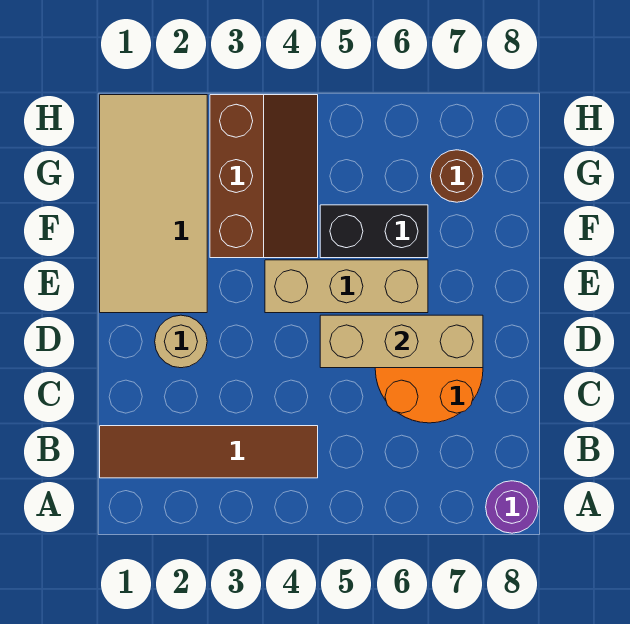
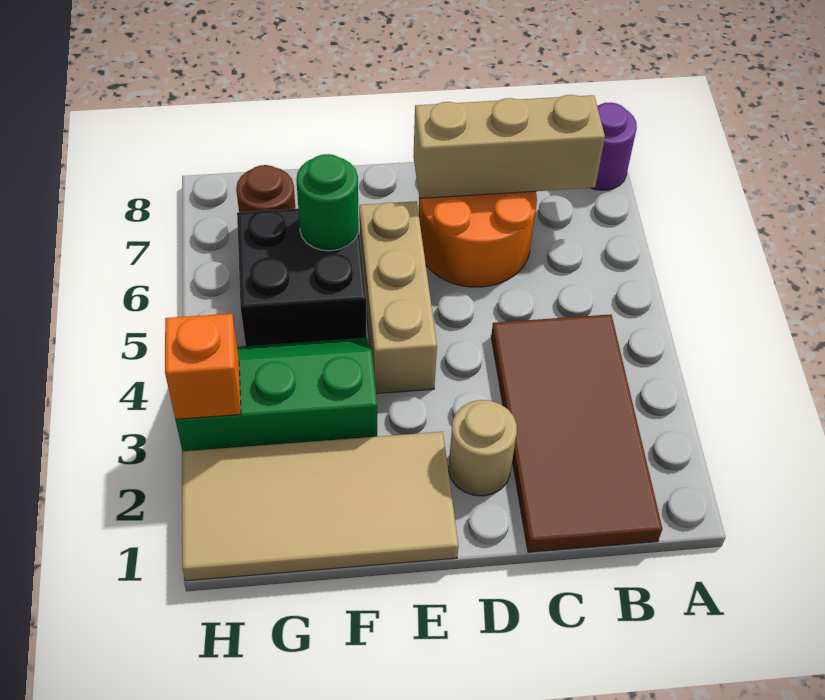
brown tile B1:B4 level 1 -> brown tile B1:C4 level 1
tan brick D5:D7 level 2 -> tan brick B7:D7 level 2
brown slope F3:H4 level 1 top 3 -> green slope F3:H4 level 1 top 3
black brick F5:F6 level 1 -> black brick F5:G6 level 1
none -> green round brick F6 level 2
none -> orange brick H3 level 2

